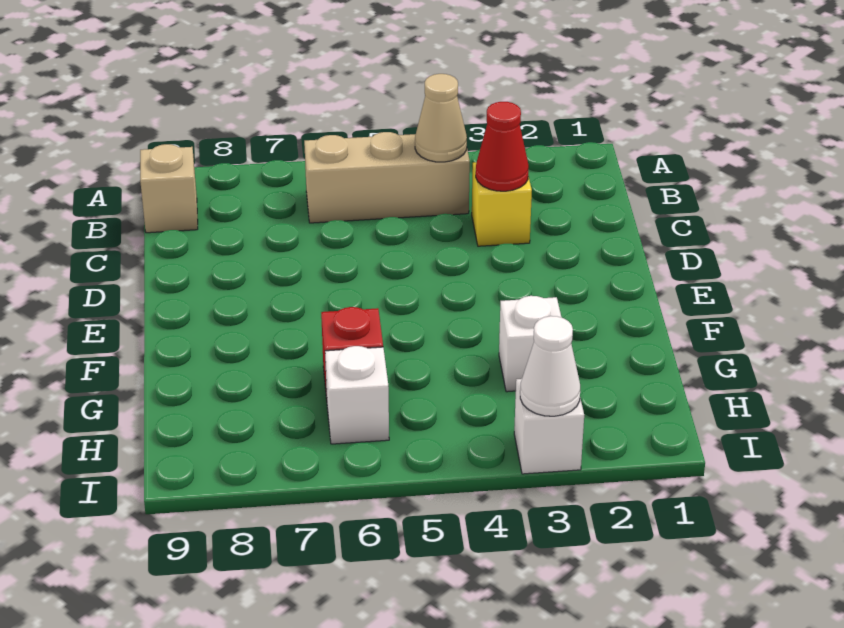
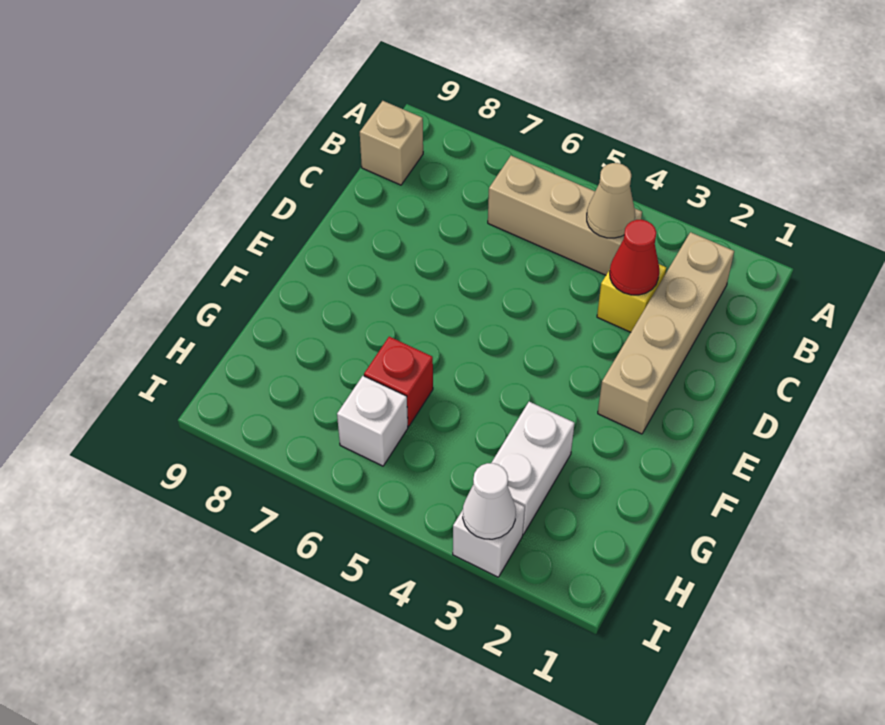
none -> tan brick B2:E2 level 1
white brick G3 level 1 -> white brick G3:H3 level 1

